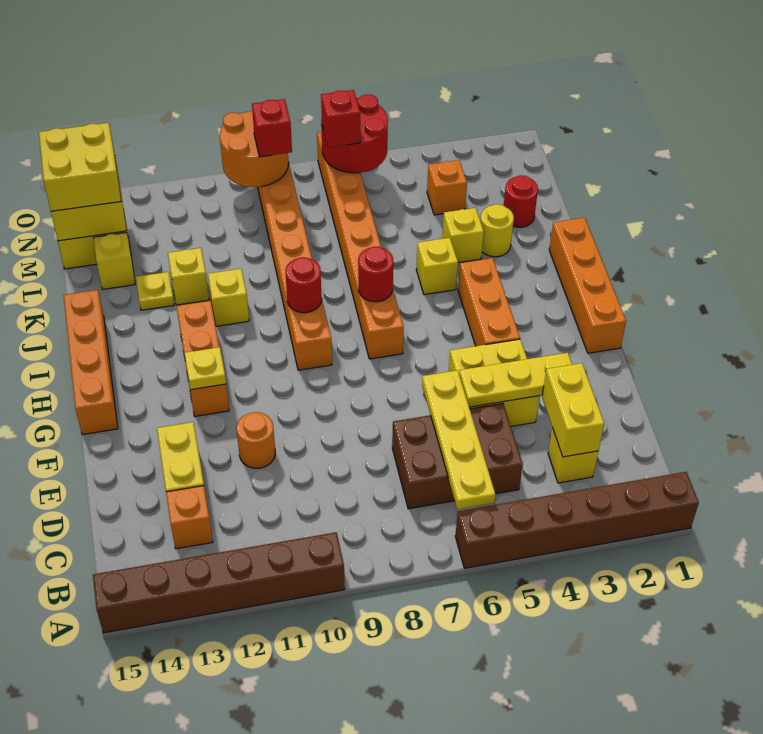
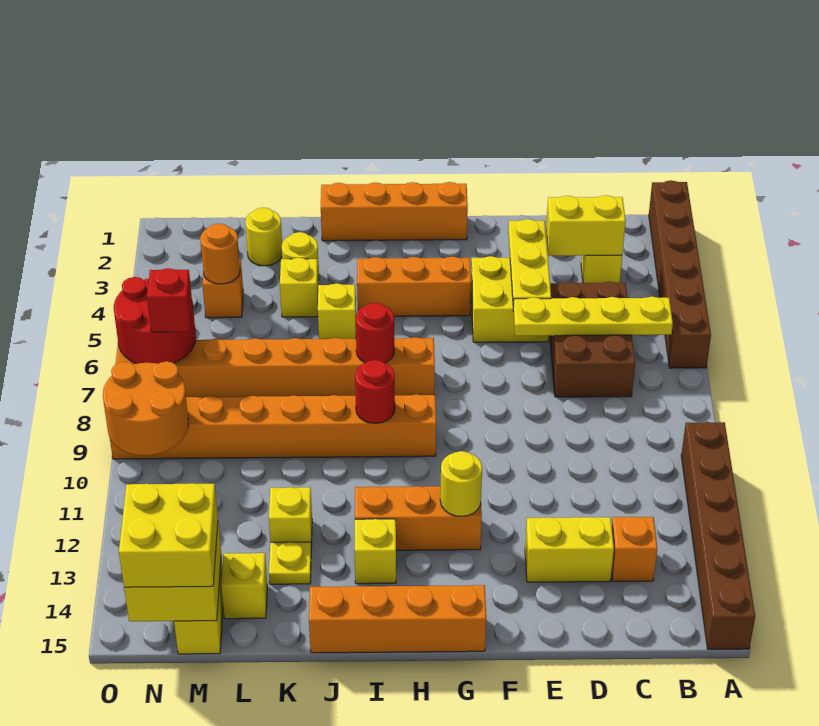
orange round brick E11 level 1 -> orange round brick M4 level 2
yellow plate G12 level 2 -> yellow round brick G12 level 2
yellow brick J11 level 1 -> yellow brick I13 level 1
red round brick L2 level 1 -> yellow round brick L2 level 1
red brick N9 level 3 -> none

